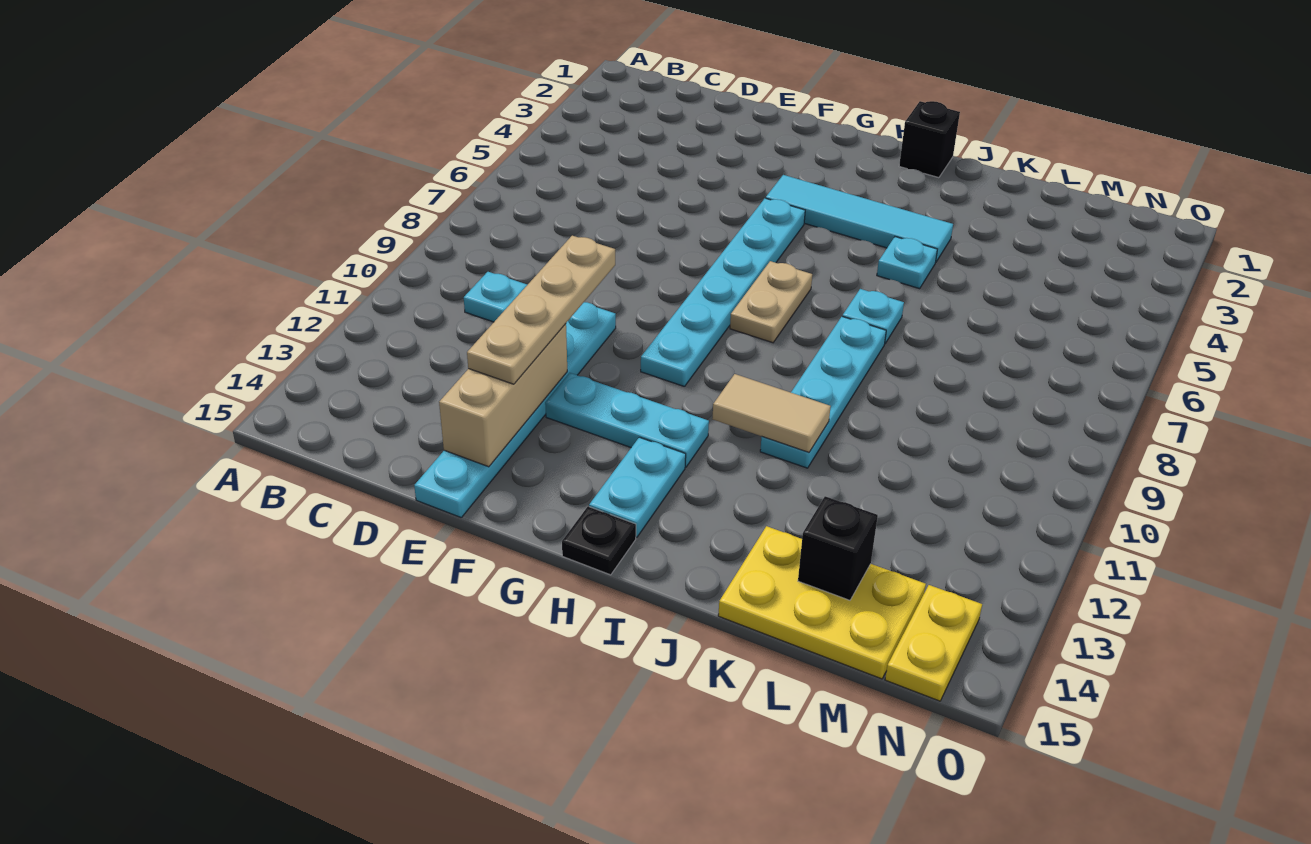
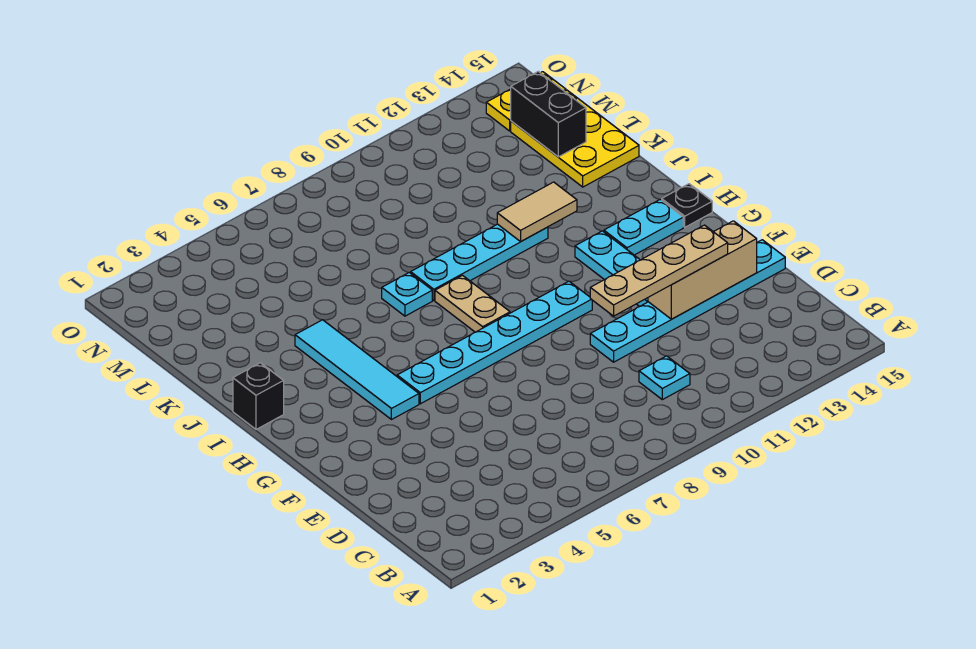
tan plate H7:H8 level 1 -> tan plate H8:I8 level 1
tan tile I11:J11 level 2 -> tan tile J11:J12 level 2
cyan plate J5 level 1 -> none
black brick L14 level 2 -> black brick L14:M14 level 2

